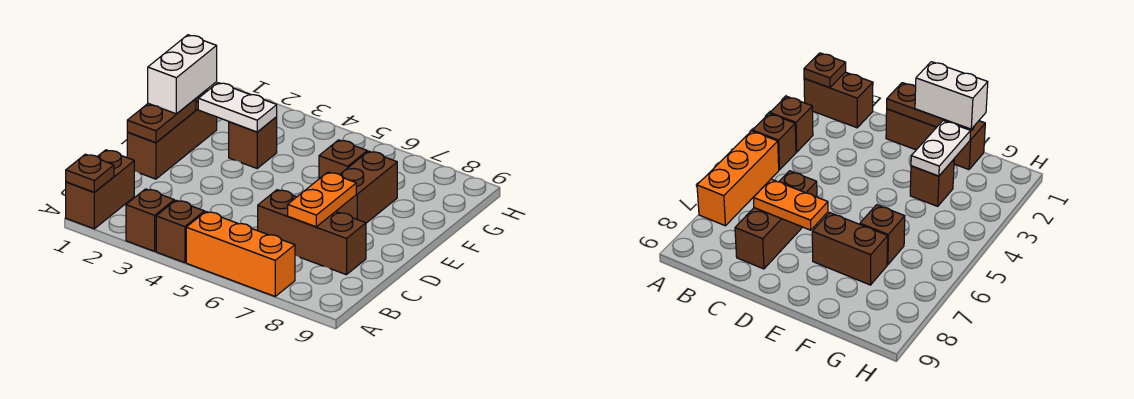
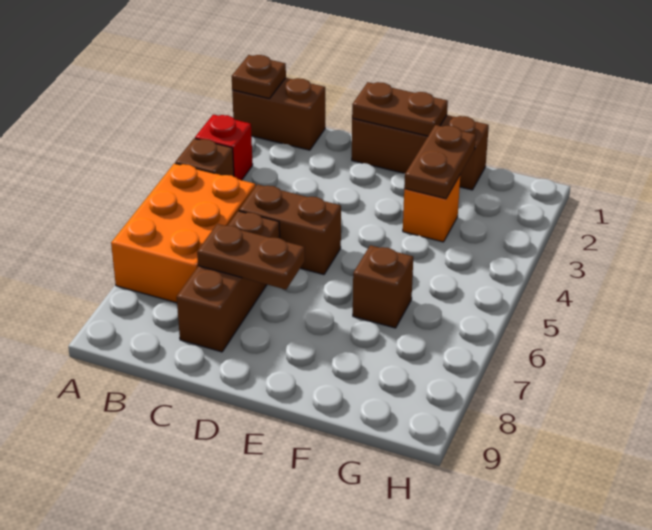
brown brick A3 level 1 -> red brick A3 level 1
orange brick A5:A7 level 1 -> orange brick A5:B7 level 1
orange plate C7:D7 level 2 -> brown plate C7:D7 level 2
white brick E1:F1 level 3 -> none
brown brick E7:F7 level 1 -> brown brick C5:D5 level 1
white plate F2:F3 level 2 -> brown plate F2:F3 level 2
brown brick F3 level 1 -> orange brick F3 level 1

